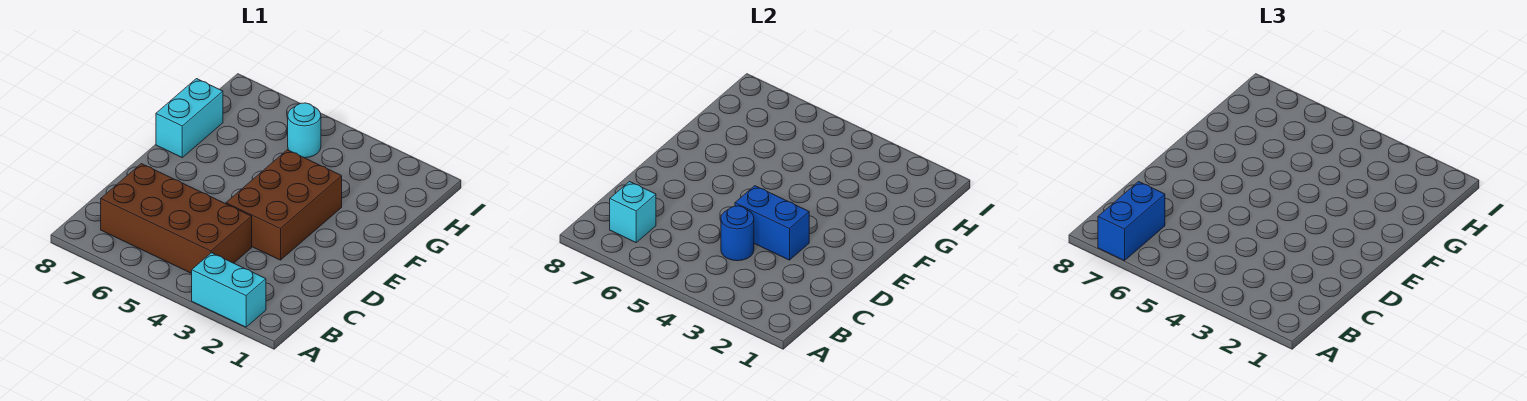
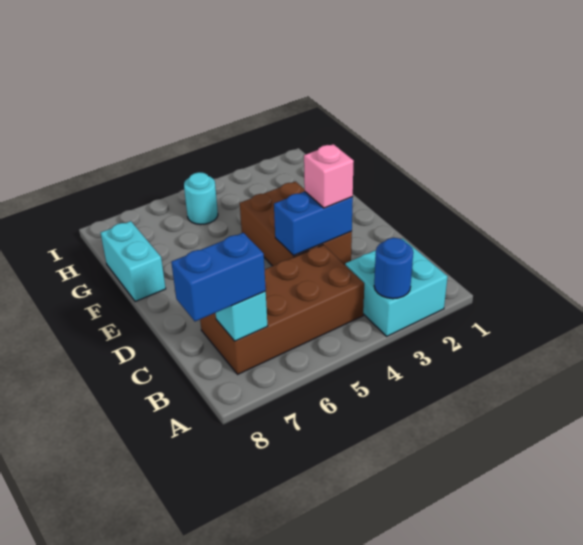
cyan brick A2:A3 level 1 -> cyan brick A2:B3 level 1
blue brick A7:B7 level 3 -> blue brick B7:B8 level 3
blue round brick C4 level 2 -> blue round brick A3 level 2
none -> pink brick D3 level 3

